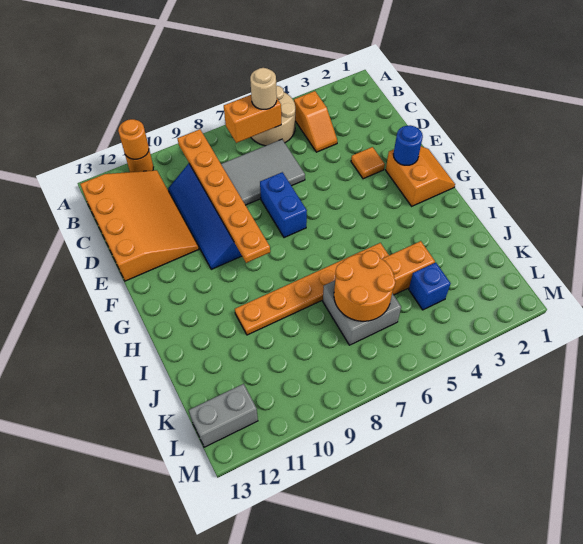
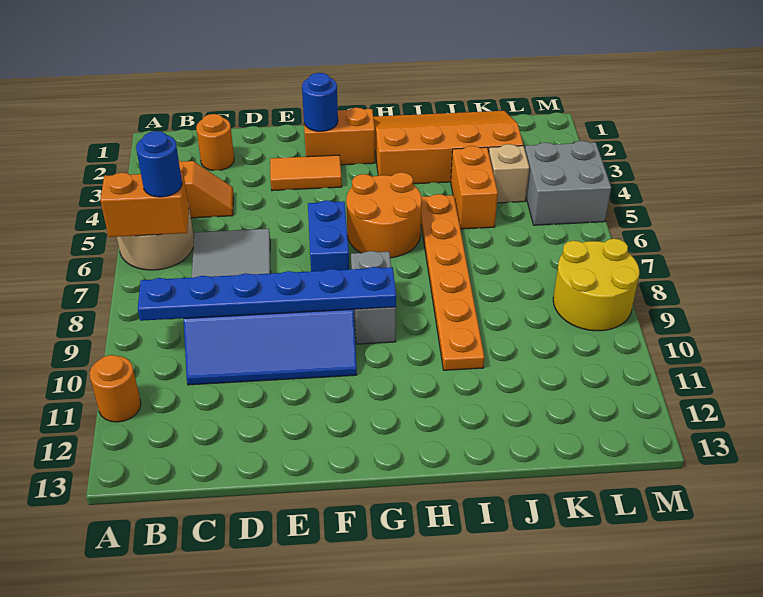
orange round brick A11 level 2 -> orange round brick C2 level 1
orange brick B6:B7 level 2 -> orange brick A6:B6 level 2
tan round brick B6 level 3 -> blue round brick B6 level 3
orange plate B9:G9 level 2 -> blue plate B9:G9 level 2
orange slope B11:E13 level 1 top 13 -> orange slope H1:K3 level 1 top 3
orange tile E3 level 1 -> orange tile E3:F3 level 1
blue brick E7:F7 level 1 -> blue brick F6:F7 level 1
grey brick J6:K7 level 1 -> grey brick L4:M5 level 1
orange round brick J6:K7 level 2 -> orange round brick G5:H6 level 1
blue brick K4 level 1 -> tan brick K4 level 1
none -> yellow round brick L8:M9 level 1
grey brick L12:L13 level 1 -> grey brick G8:G9 level 1

